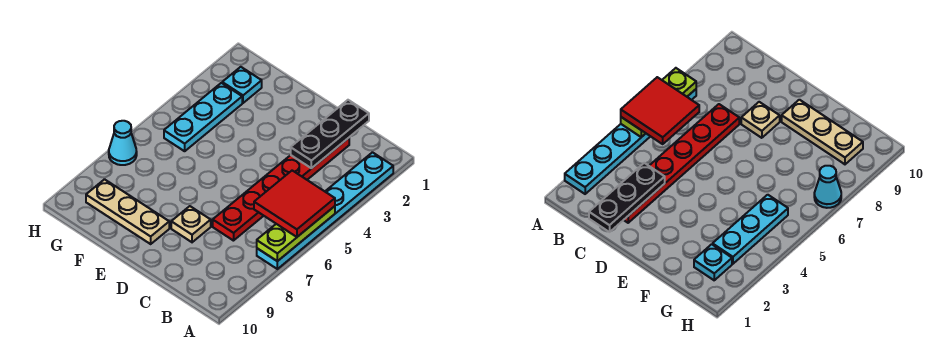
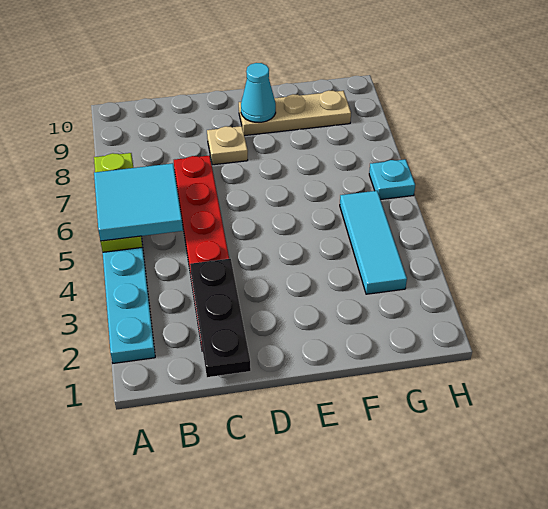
red tile A5:B6 level 3 -> cyan tile A5:B6 level 3
cyan plate G2 level 1 -> cyan plate H6 level 1
cyan plate G3:G5 level 1 -> cyan tile G3:G5 level 1
cyan cone H7 level 1 -> cyan cone E9 level 2

